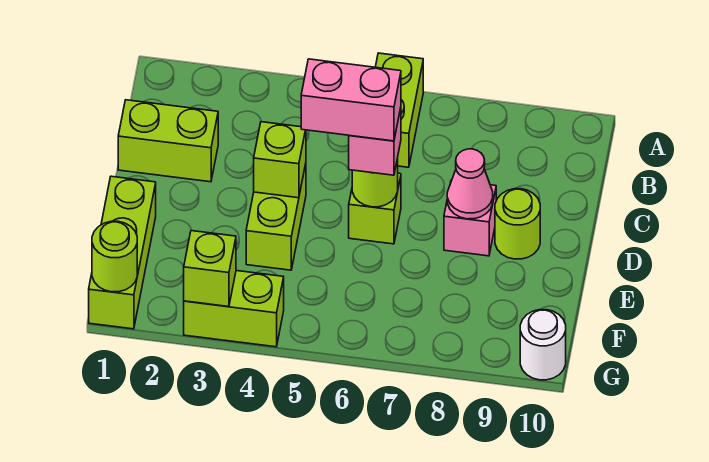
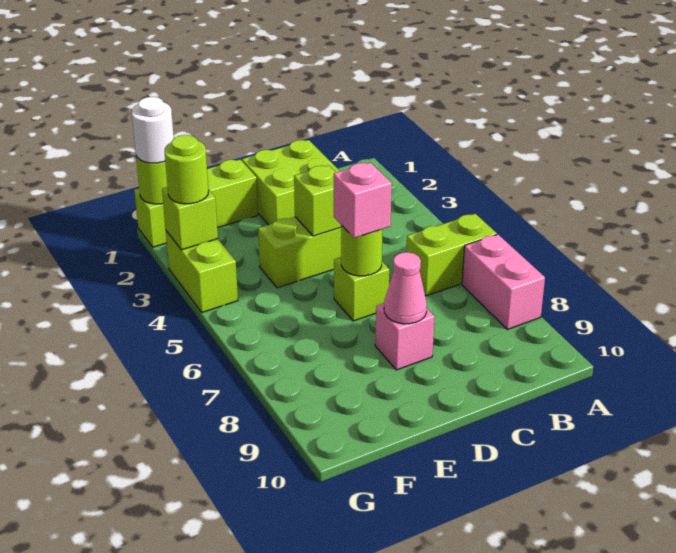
lime brick C1:C2 level 1 -> lime brick C1:D2 level 1
pink brick D5:D6 level 4 -> pink brick A7:A8 level 1
lime round brick D9 level 1 -> lime round brick G3 level 3
white round brick G10 level 1 -> white round brick G1 level 3

